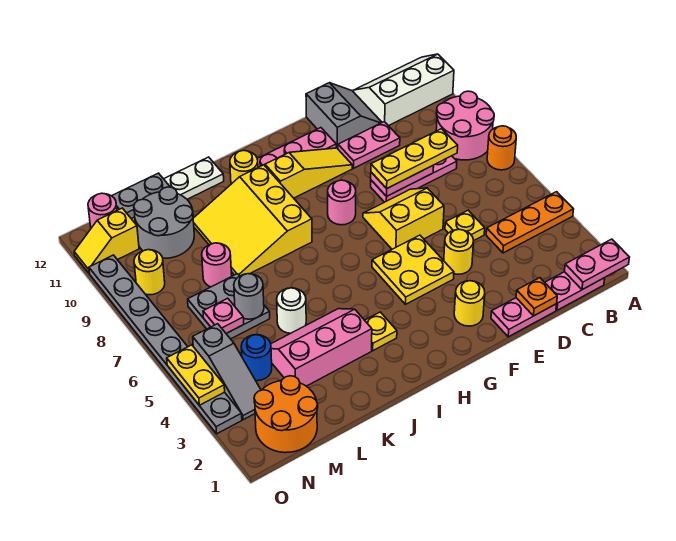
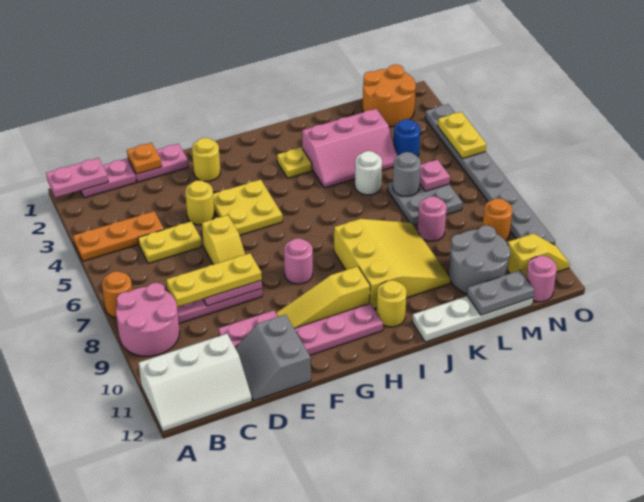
yellow plate D5 level 1 -> yellow plate C5:D5 level 1
yellow slope E6:F7 level 1 top 6 -> yellow slope E6:E7 level 1 top 6
grey slope N3:N5 level 1 top 5 -> none
yellow round brick N9 level 1 -> orange round brick N9 level 1

